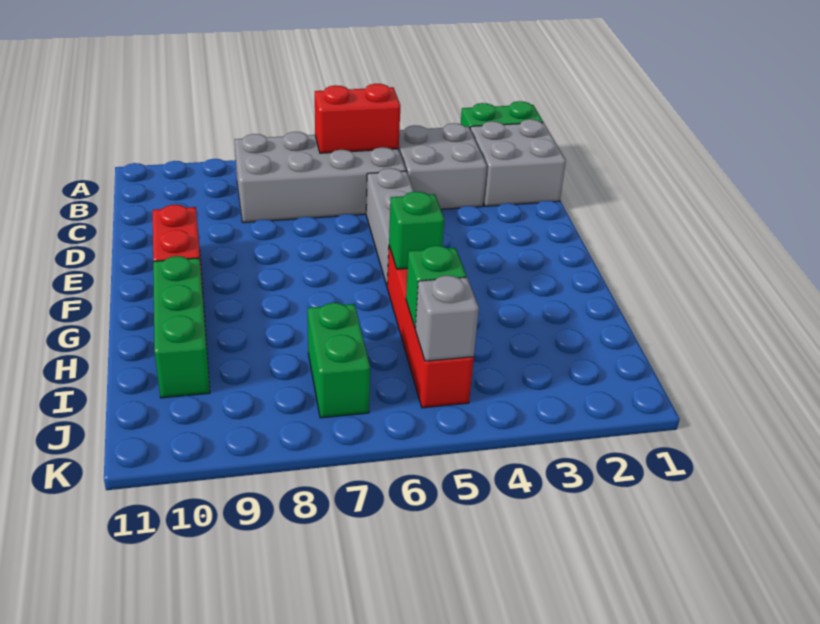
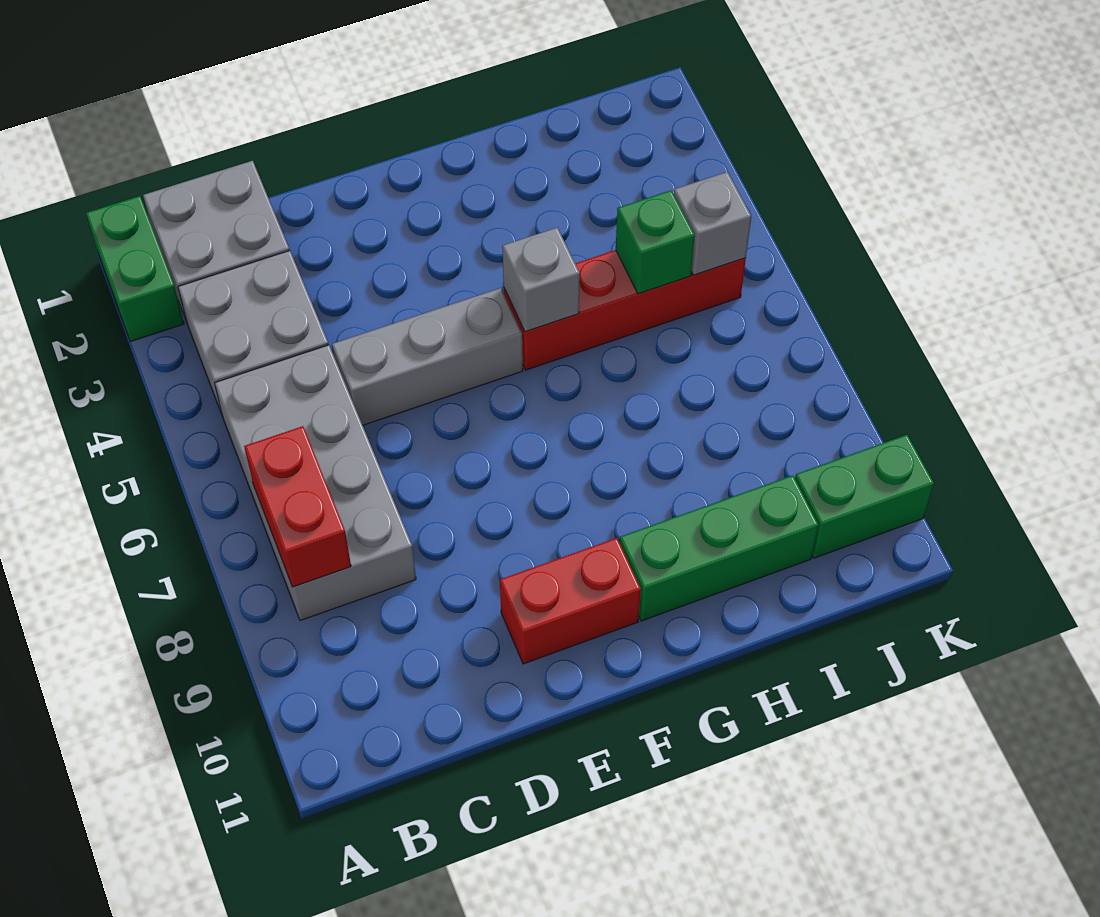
red brick B5:B6 level 2 -> red brick B7:B8 level 2
green brick G5 level 2 -> grey brick G5 level 2
green brick I7:J7 level 1 -> green brick J10:K10 level 1

